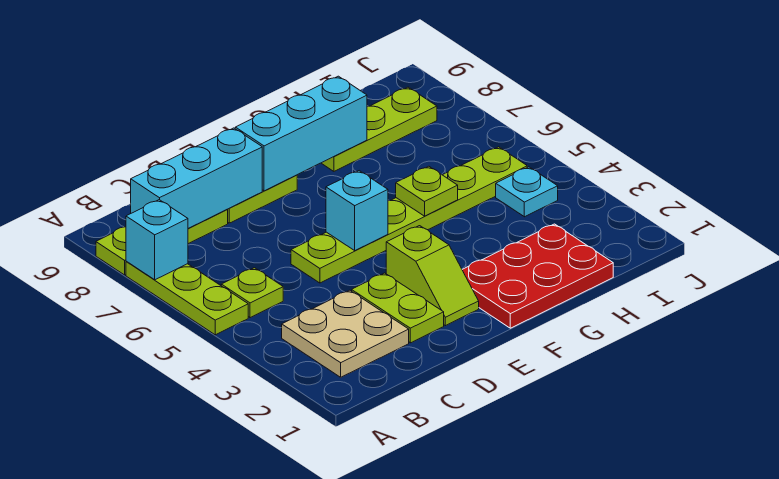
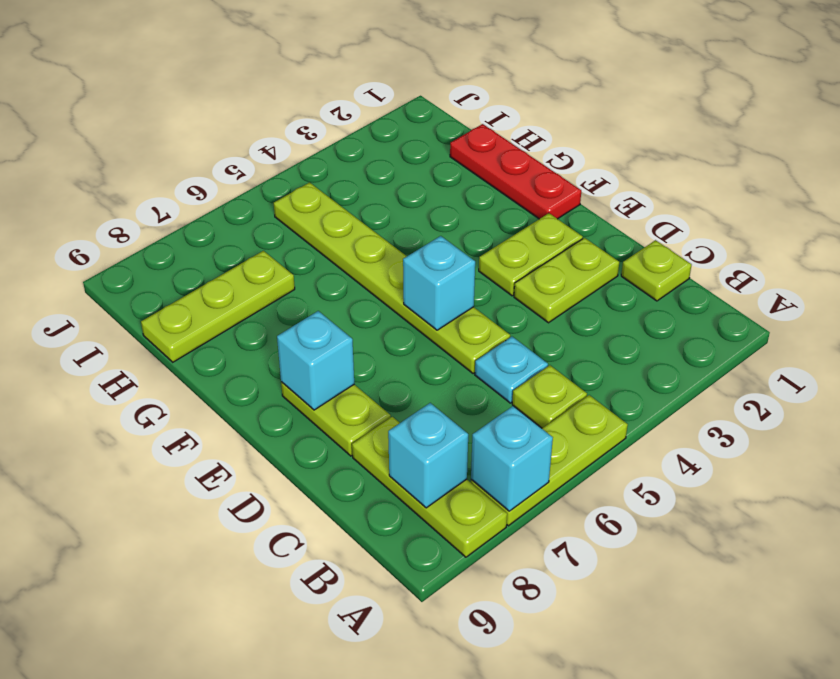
tan plate B2:C3 level 1 -> none
cyan brick B8:D8 level 2 -> cyan brick B8 level 2
lime slope E2:E3 level 1 top 3 -> lime plate E2:E3 level 1
cyan brick E8:G8 level 2 -> cyan brick E8 level 2
red plate F1:H2 level 1 -> red plate F1:H1 level 1
lime plate G5 level 2 -> lime plate C1 level 1
lime plate G8:I8 level 1 -> lime plate H7:H9 level 1
cyan plate I4 level 1 -> cyan plate C5 level 1

